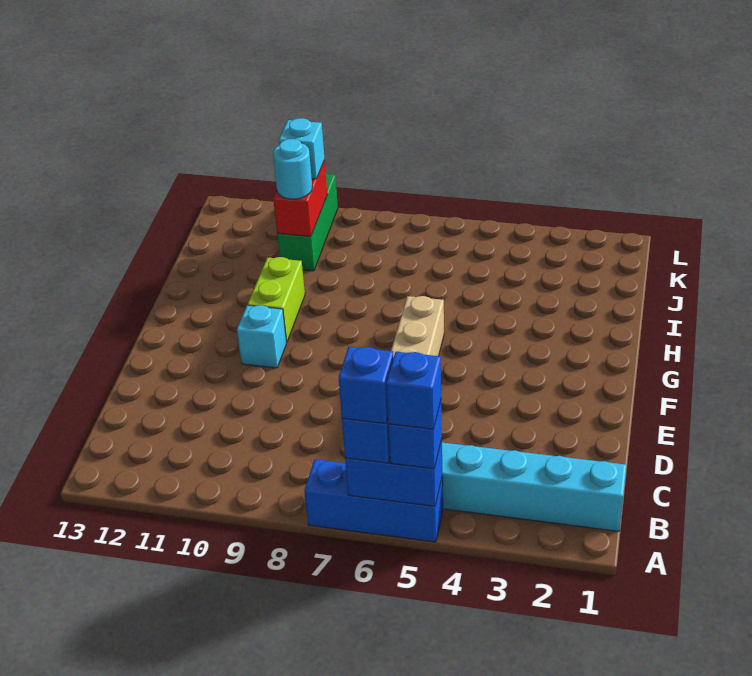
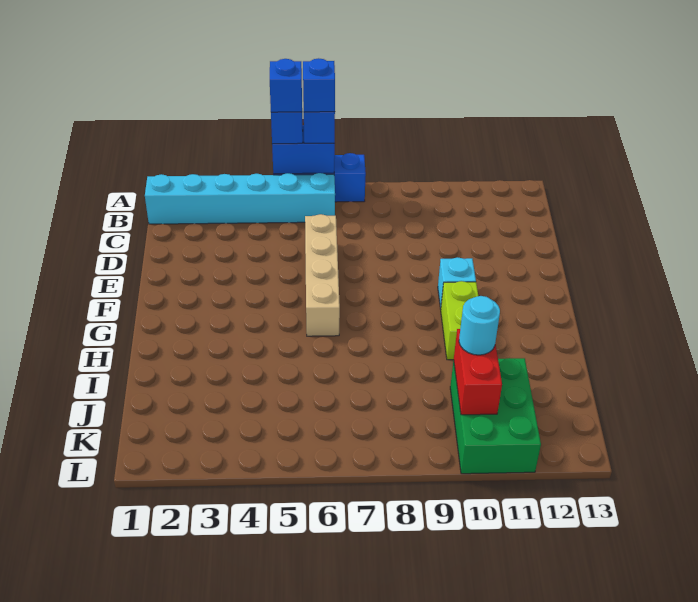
green brick J10:L10 level 1 -> green brick J10:L11 level 1
cyan brick K10 level 3 -> none

